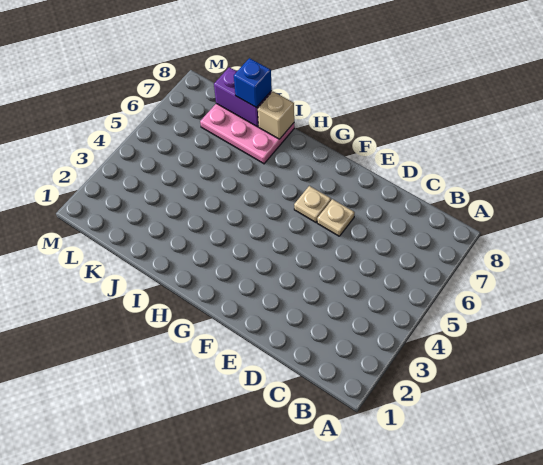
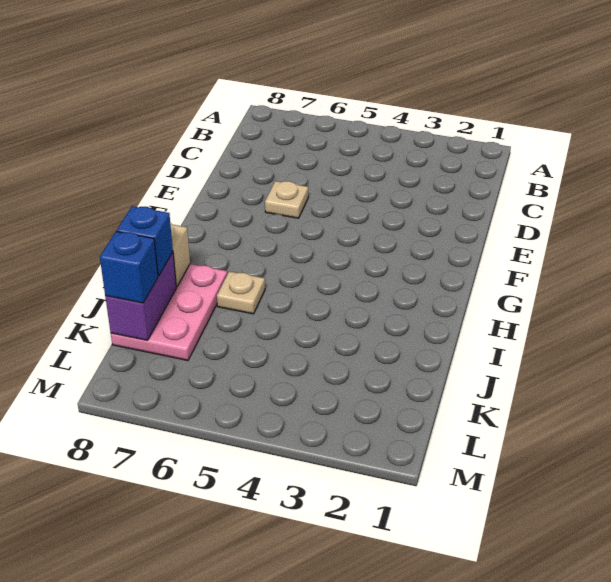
tan plate F6 level 1 -> tan plate I6 level 1
none -> blue brick K8 level 3

